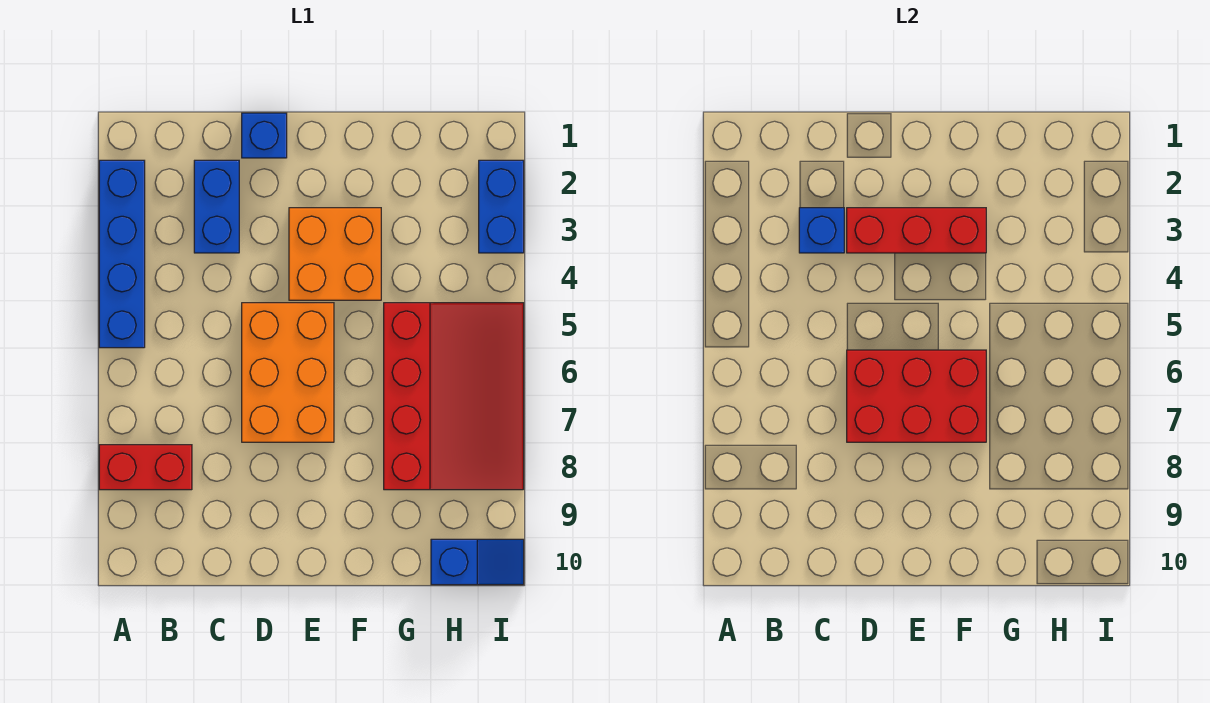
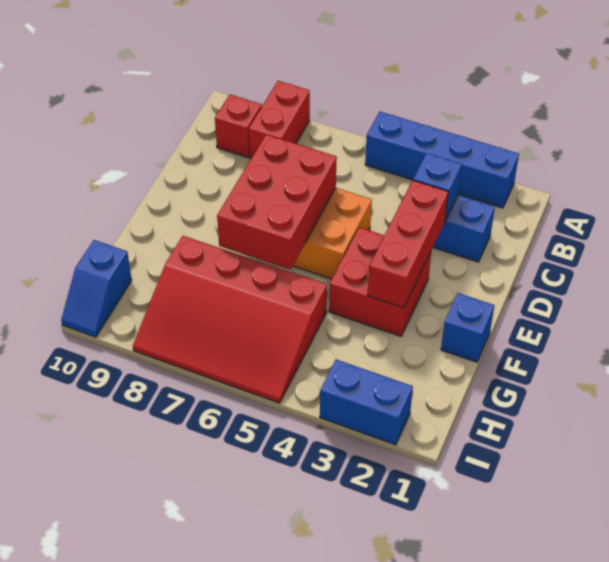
none -> red brick B9 level 1
blue brick D1 level 1 -> blue brick F1 level 1
orange brick E3:F4 level 1 -> red brick E3:F4 level 1

